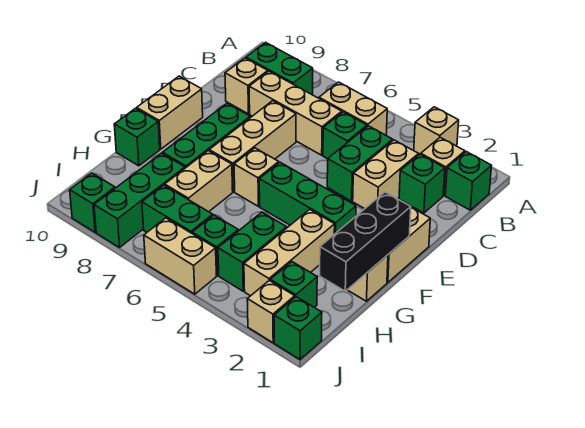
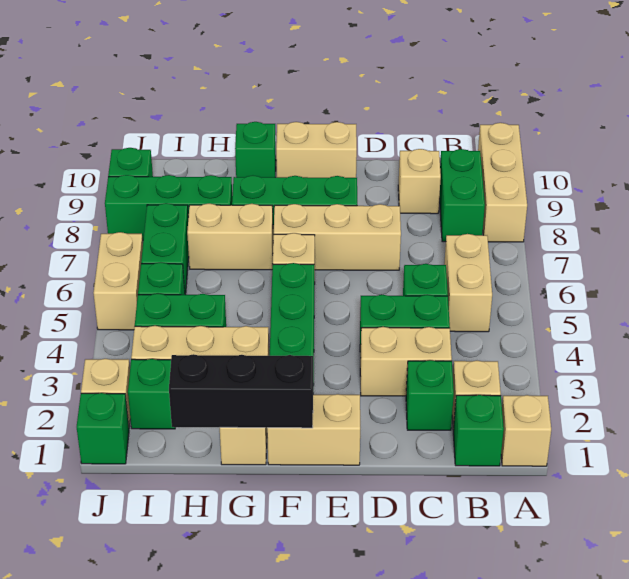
tan brick A3 level 1 -> tan brick A1 level 1
tan brick C6:C8 level 1 -> tan brick A8:A10 level 1

